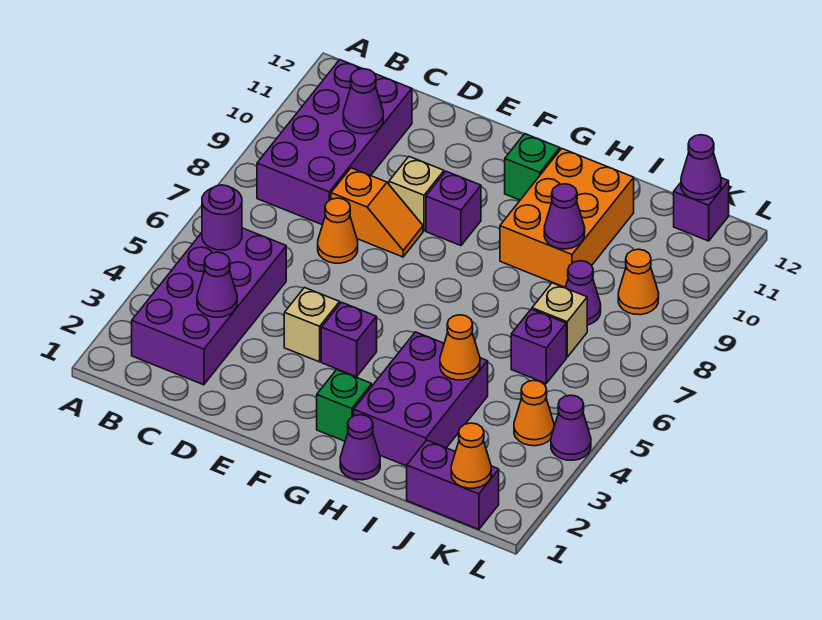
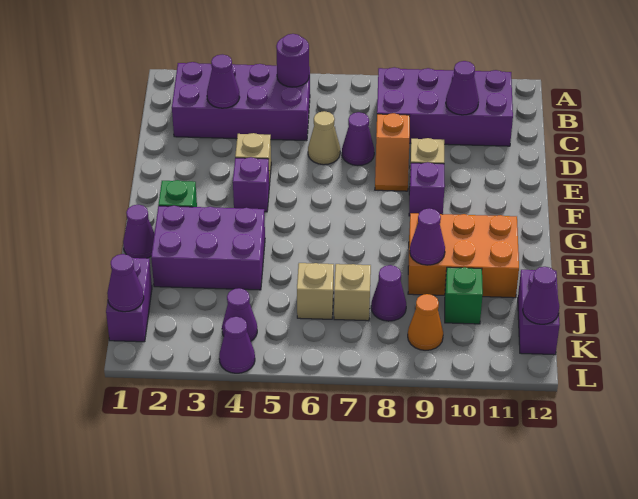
none -> tan cone D6 level 1
orange cone D7 level 1 -> purple cone D7 level 1
green brick G11 level 1 -> green brick J10 level 1
orange cone I4 level 2 -> none
purple brick J6 level 1 -> tan brick J6 level 1
orange cone K1 level 2 -> purple cone K1 level 2
orange cone K4 level 1 -> purple cone K4 level 1
purple brick K12 level 1 -> purple brick J12:K12 level 1

